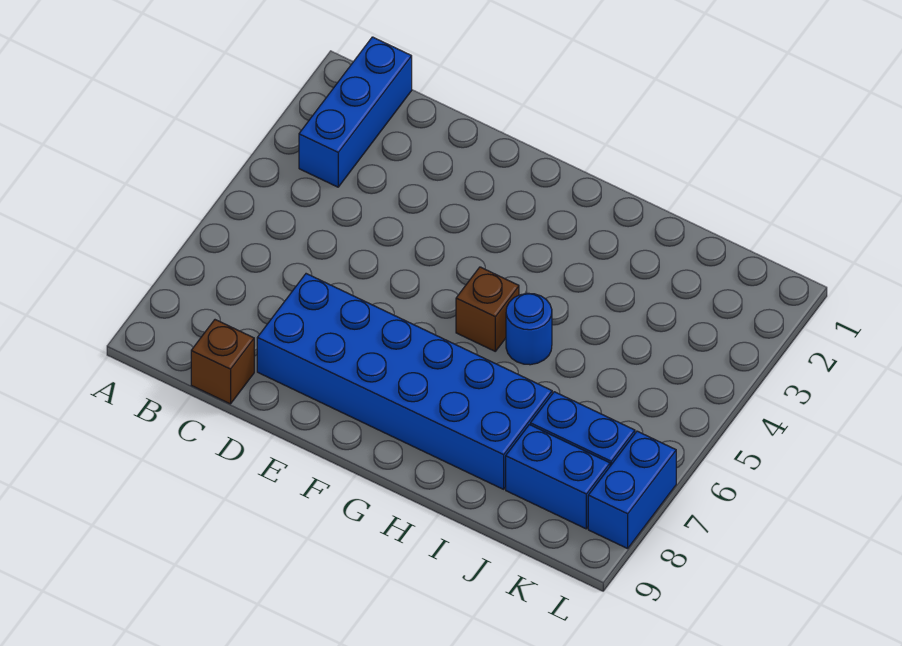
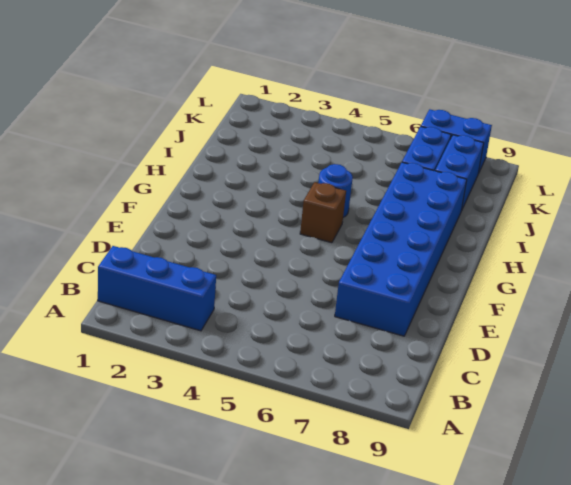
brown brick C9 level 1 -> none

